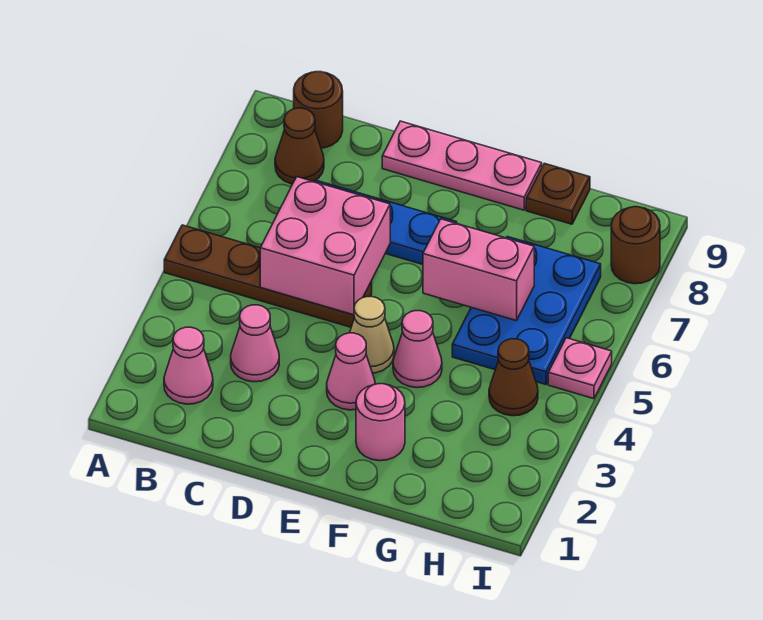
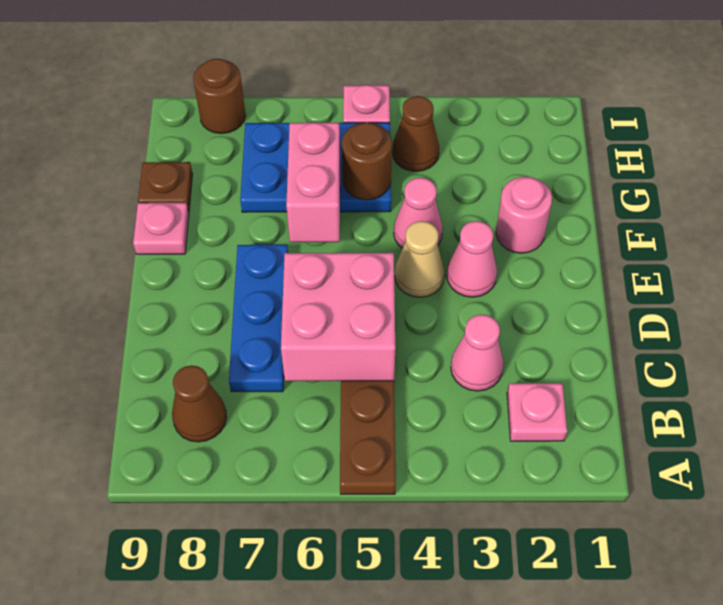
pink cone B2 level 1 -> pink plate B2 level 1
brown round brick B9 level 1 -> brown round brick G5 level 2
pink plate D9:F9 level 1 -> pink plate F9 level 1

